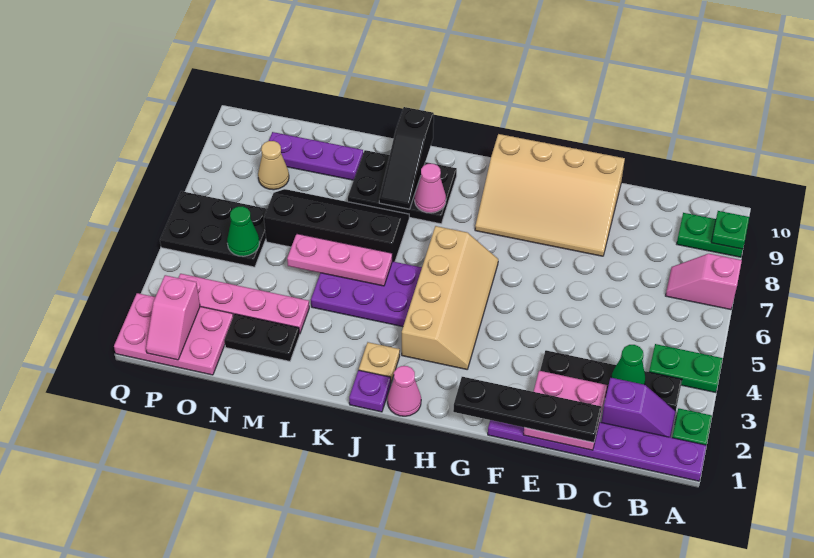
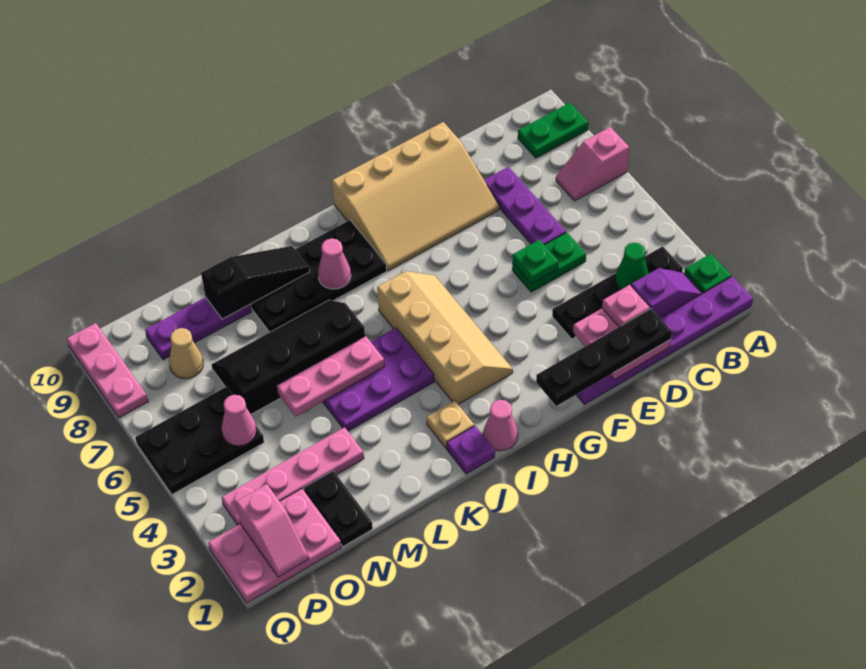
green plate A4:B4 level 1 -> green plate D5:E5 level 1
green plate A9 level 2 -> green plate E5 level 2
none -> pink plate D2 level 3
none -> purple plate D6:D8 level 1
black plate J8:L9 level 1 -> black plate I8:L9 level 1
black slope K8:K10 level 2 top 10 -> black slope K9:M9 level 2 top M
black plate M2:N2 level 1 -> black plate N1:N2 level 1
green cone O5 level 2 -> pink cone O5 level 2
none -> pink plate Q8:Q10 level 1

